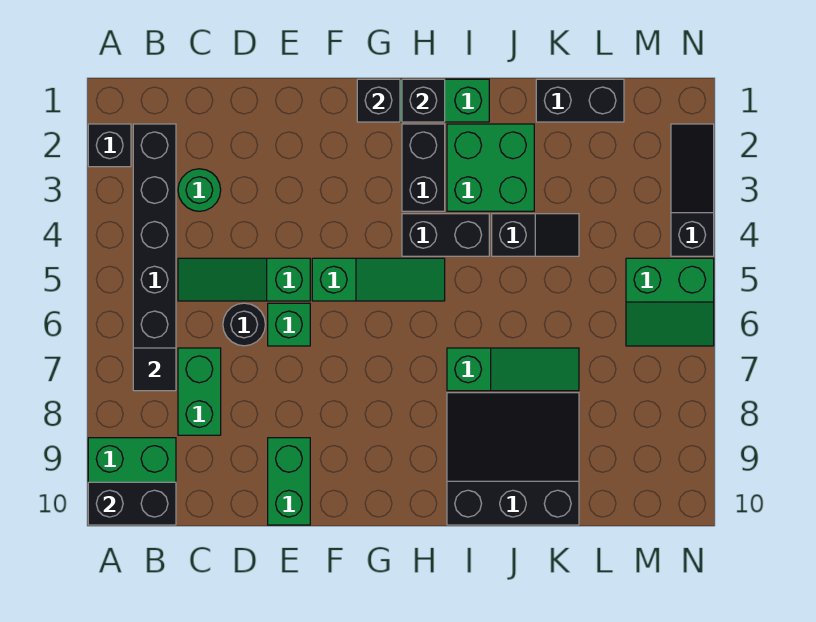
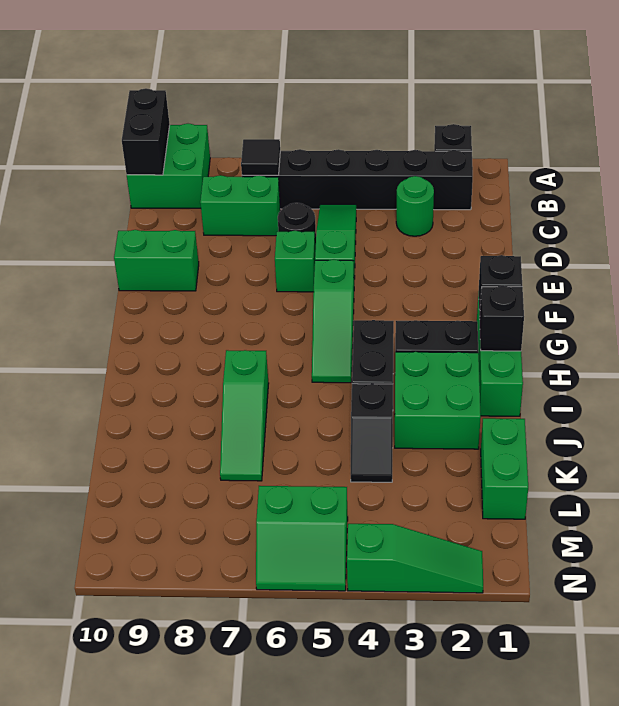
black slope I8:K10 level 1 top 10 -> none
black brick K1:L1 level 1 -> green brick K1:L1 level 1
green slope M5:N6 level 1 top 5 -> green slope M5:N6 level 1 top M
black slope N2:N4 level 1 top 4 -> green slope N2:N4 level 1 top 4

